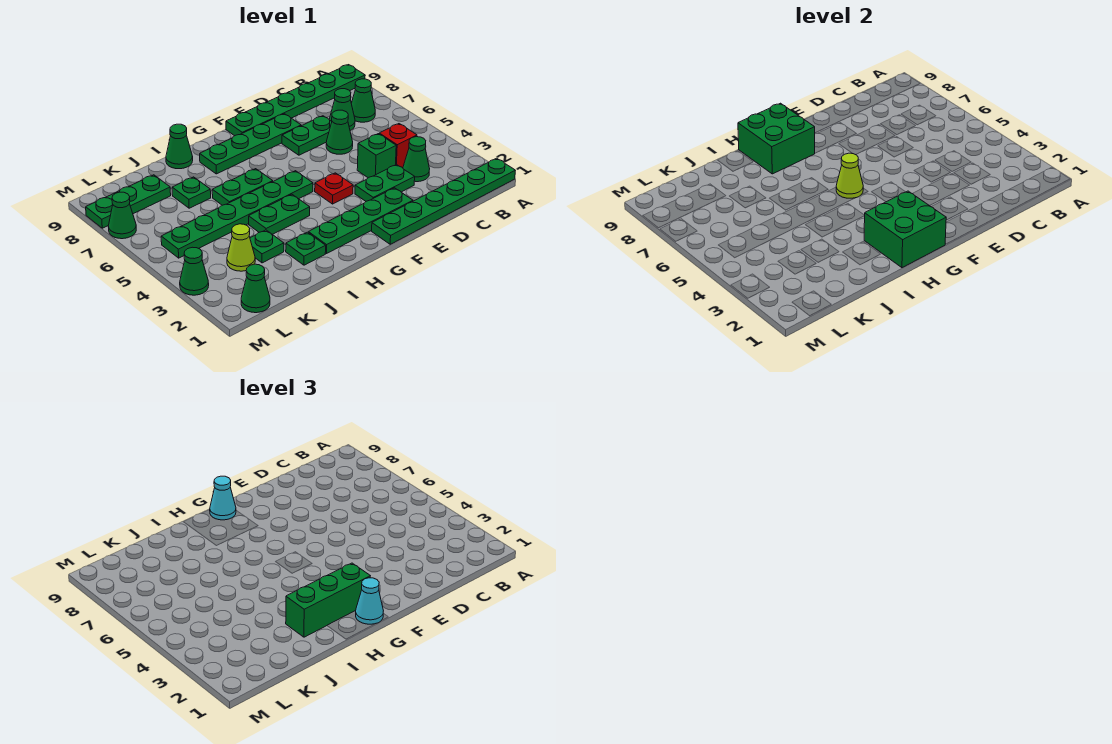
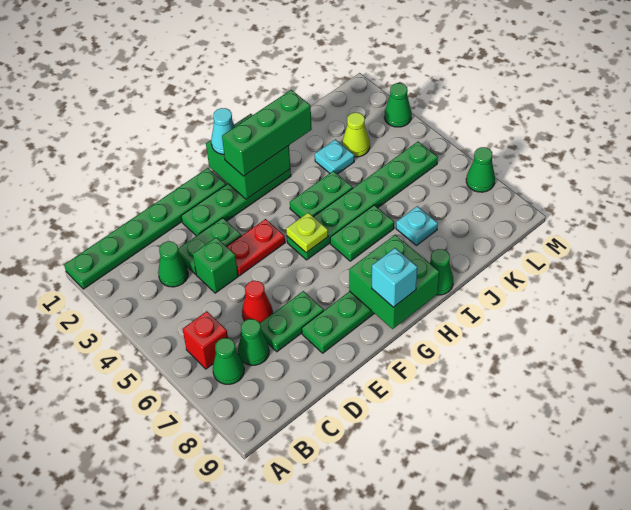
green plate A9:F9 level 1 -> none
red brick C4 level 1 -> red brick B6 level 1
green cone D6 level 1 -> red cone D6 level 1
red plate F4 level 1 -> red plate E4:F4 level 1
lime cone G5 level 2 -> lime plate G5 level 2
cyan cone G9 level 3 -> cyan brick G9 level 3
green plate I2 level 1 -> none
green plate J3 level 1 -> cyan plate J3 level 1
green plate J7 level 1 -> cyan plate J7 level 1
green plate K8:M8 level 1 -> none
green cone L1 level 1 -> none

